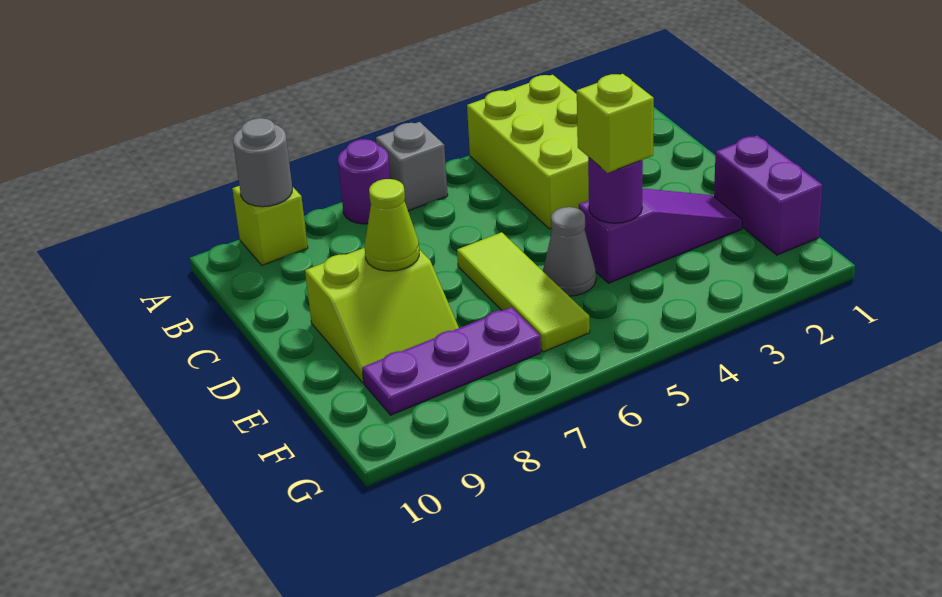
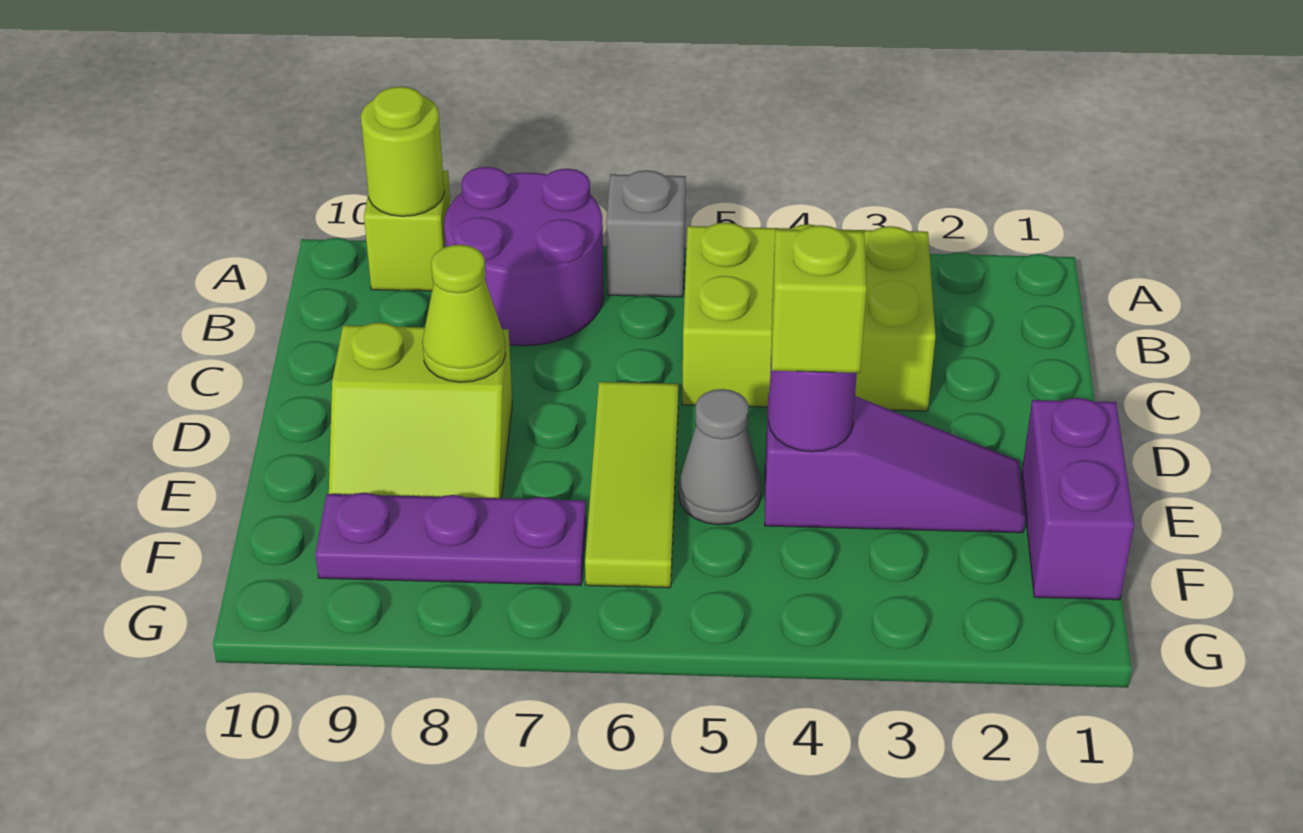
lime brick A3:C4 level 1 -> lime brick B3:C5 level 1
purple round brick A7 level 1 -> purple round brick A7:B8 level 1
grey round brick A9 level 2 -> lime round brick A9 level 2

